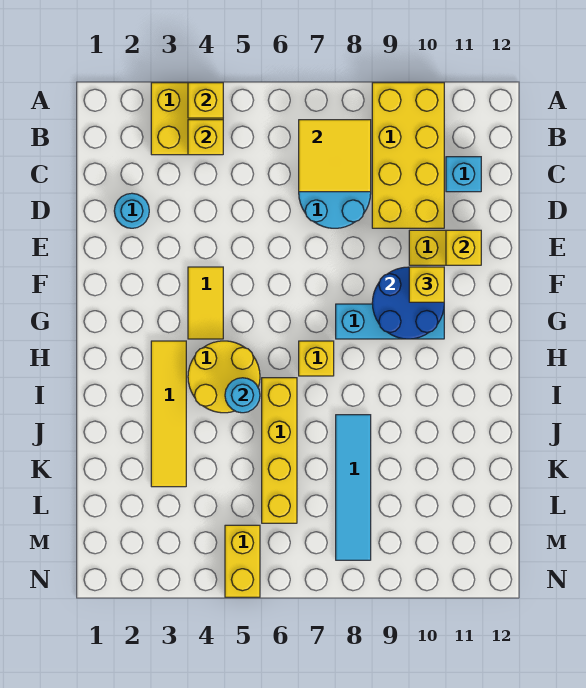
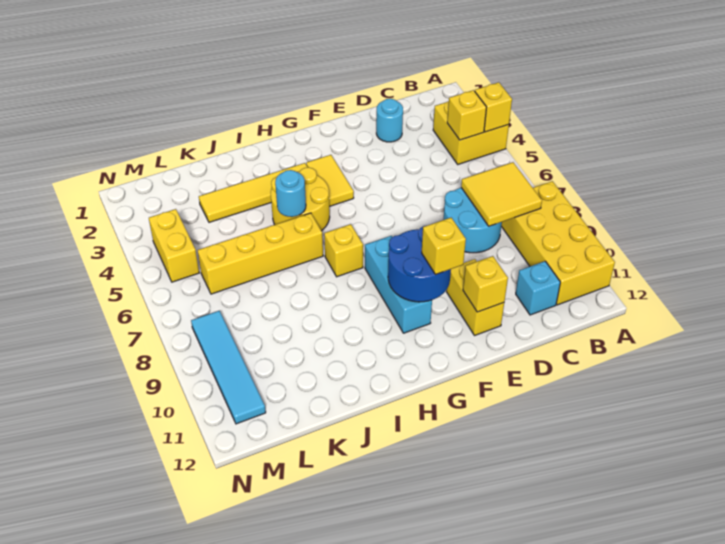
yellow brick A9:D10 level 1 -> yellow brick A8:B11 level 1
yellow tile F4:G4 level 1 -> yellow tile G3:G4 level 1
cyan tile J8:M8 level 1 -> cyan tile M8:M11 level 1
yellow brick M5:N5 level 1 -> yellow brick M4:M5 level 1

